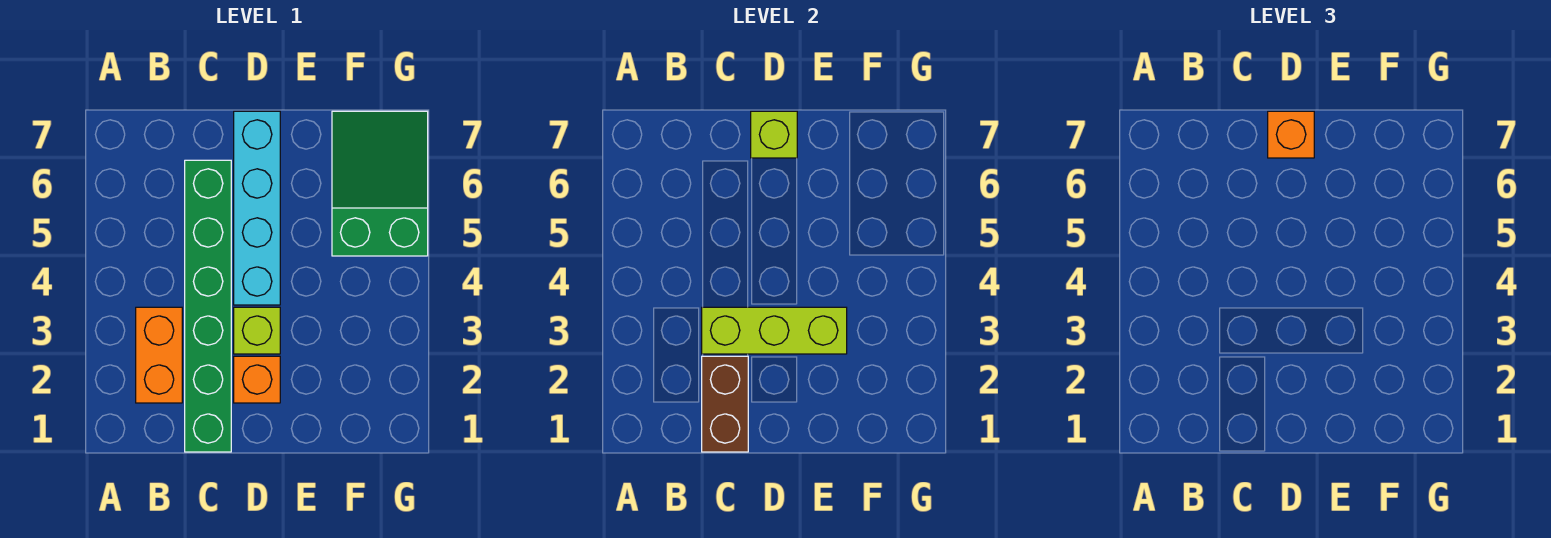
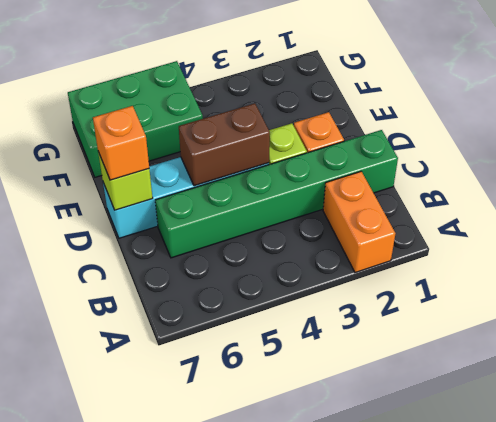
orange brick B2:B3 level 1 -> orange brick A2:B2 level 1
brown brick C1:C2 level 2 -> brown brick D4:D5 level 2
lime brick C3:E3 level 2 -> none
green slope F5:G7 level 1 top 5 -> green brick F5:G7 level 1

